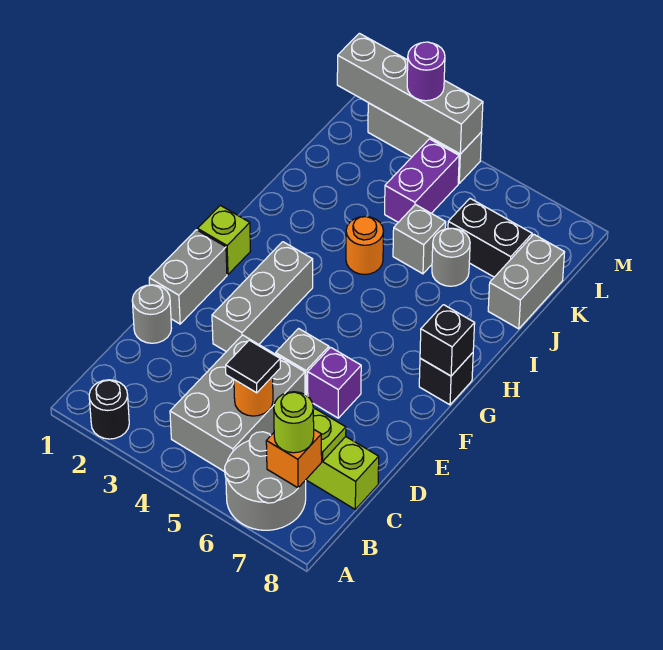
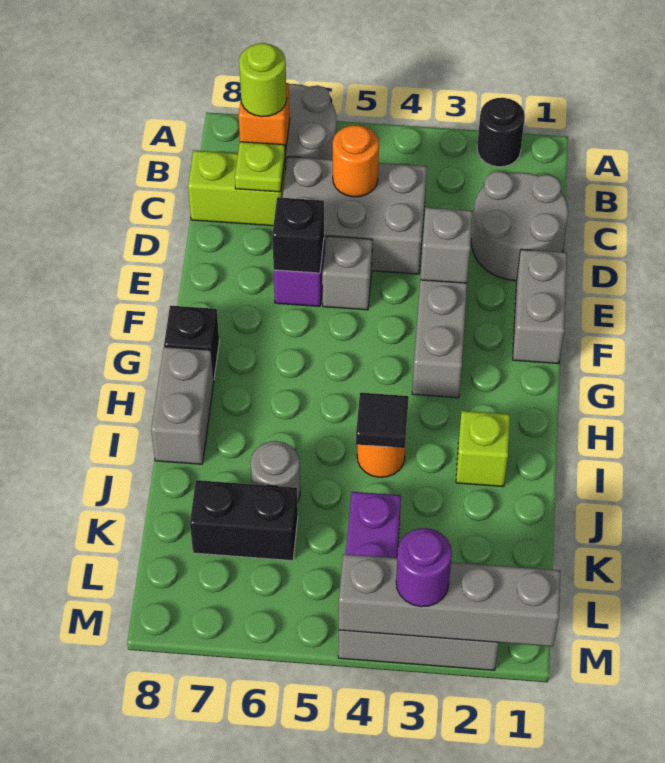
grey brick B4:D5 level 1 -> grey brick C4:D6 level 1
black tile C5 level 3 -> black tile I4 level 2
grey round brick D1 level 1 -> grey round brick C1:D2 level 1
lime brick G1 level 1 -> lime brick I2 level 1
black brick G8 level 2 -> black brick E6 level 2
grey brick J5 level 1 -> grey brick E3 level 2
grey brick J8:K8 level 1 -> grey brick H8:I8 level 1

